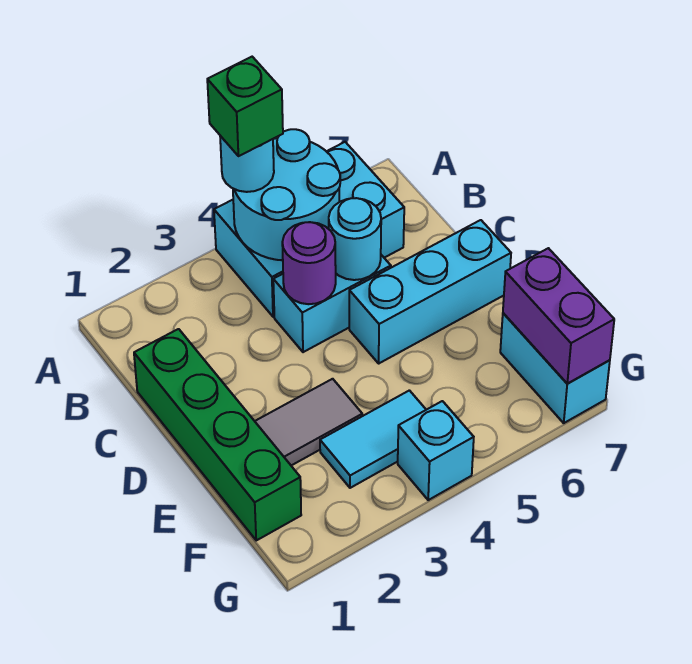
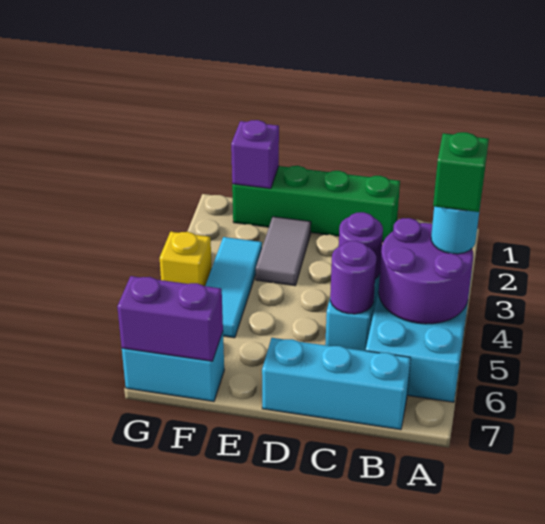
cyan round brick A4:B5 level 2 -> purple round brick A4:B5 level 2
cyan round brick C5 level 2 -> purple round brick C5 level 2
cyan brick D5:D7 level 1 -> cyan brick B7:D7 level 1
none -> purple brick F1 level 2
cyan tile F3:F4 level 1 -> cyan tile F3:F5 level 1
cyan brick G4 level 1 -> yellow brick G4 level 1

